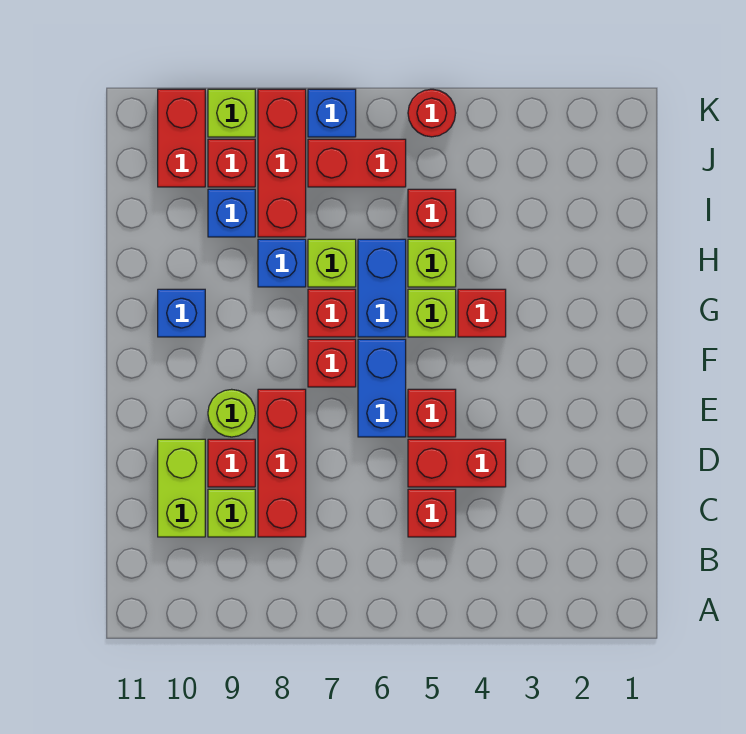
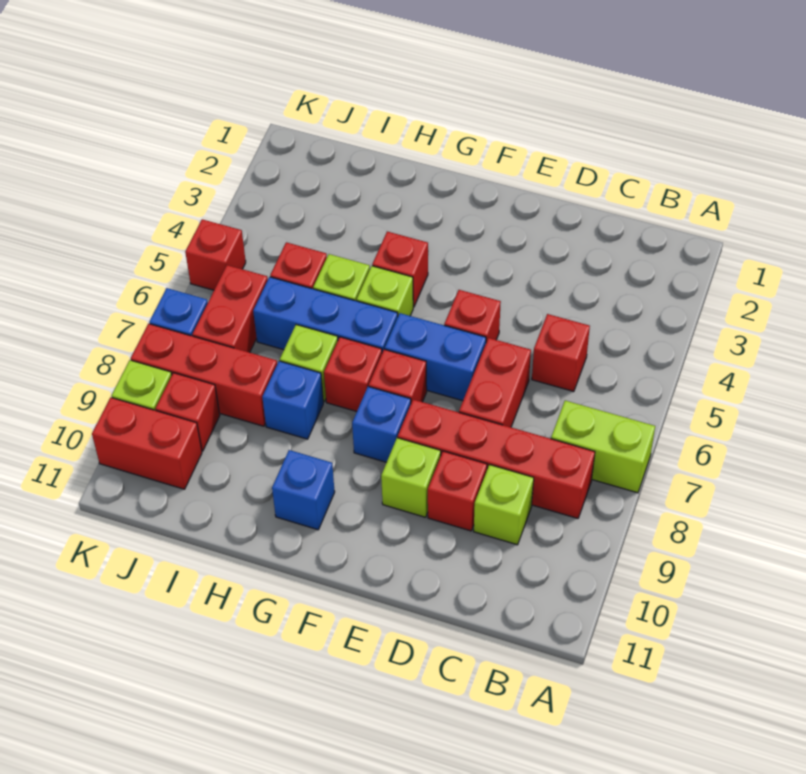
red brick C8:E8 level 1 -> red brick B8:E8 level 1
lime brick C10:D10 level 1 -> lime brick A7:B7 level 1
red brick D4:D5 level 1 -> red brick D6:D7 level 1
lime round brick E9 level 1 -> lime brick E9 level 1
blue brick G6:H6 level 1 -> blue brick G6:I6 level 1
blue brick I9 level 1 -> blue brick F8 level 1
red round brick K5 level 1 -> red brick K5 level 1

